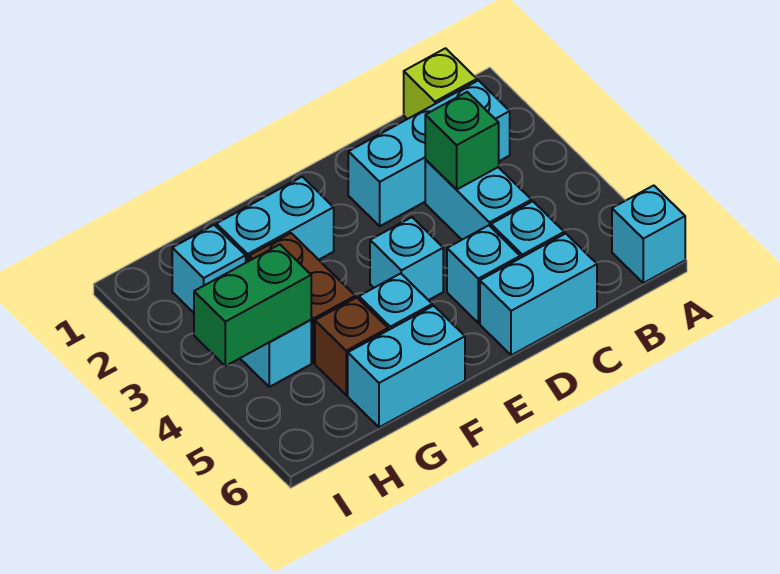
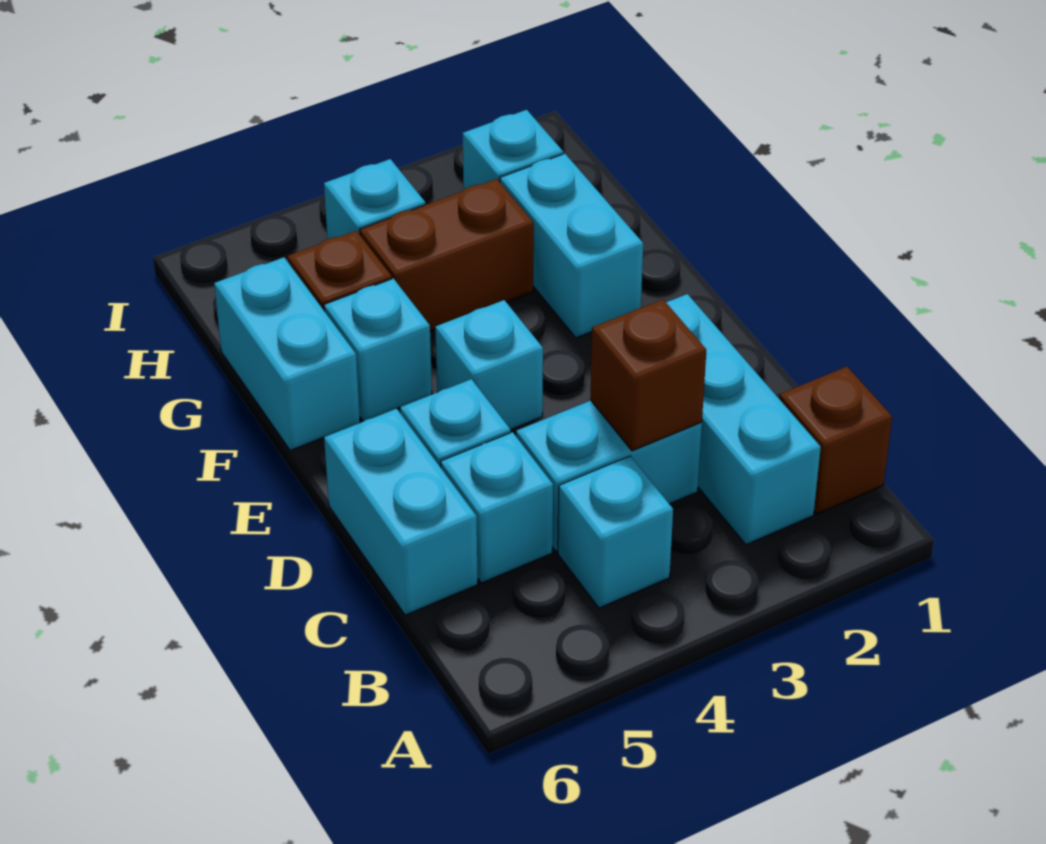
cyan brick A6 level 1 -> cyan brick B4 level 1
lime brick B1 level 1 -> brown brick B1 level 1
green brick C3 level 2 -> brown brick C3 level 2
green brick H4:I4 level 2 -> none

